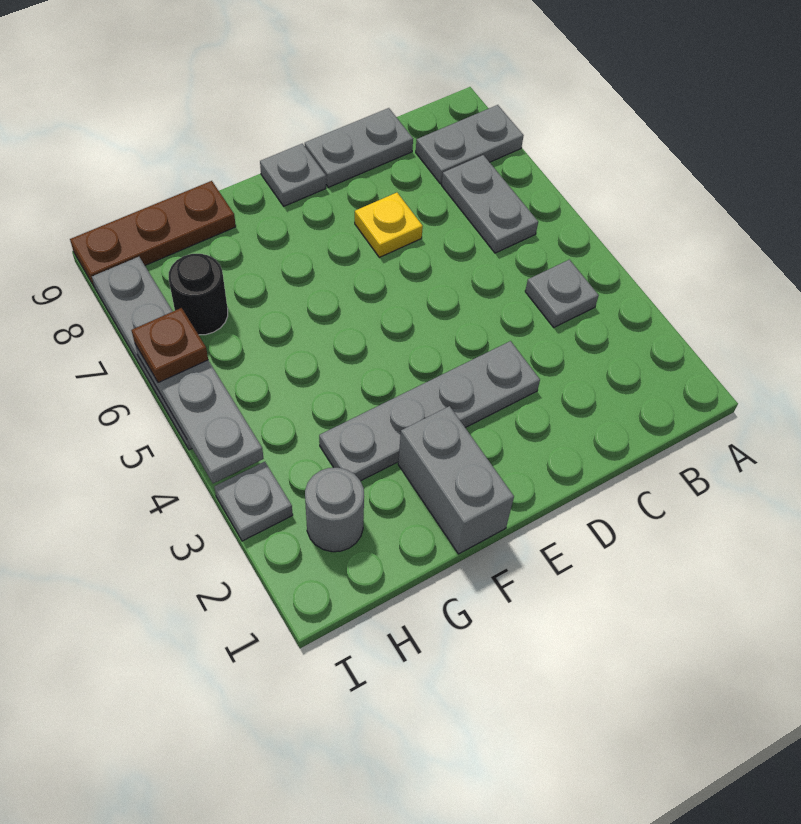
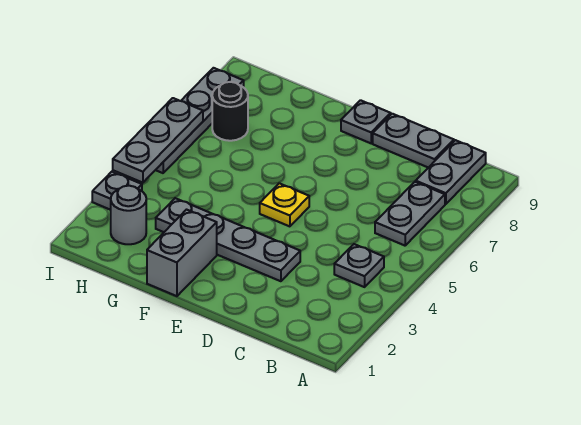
grey plate A8:B8 level 1 -> grey plate B8:B9 level 1
yellow plate D7 level 1 -> yellow plate E5 level 1
brown plate G9:I9 level 1 -> none
brown plate I6 level 3 -> none

